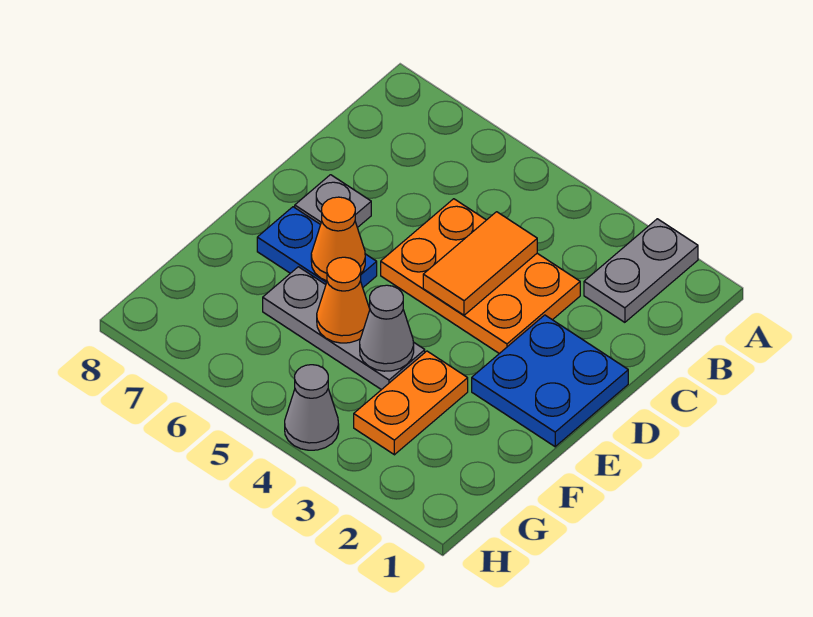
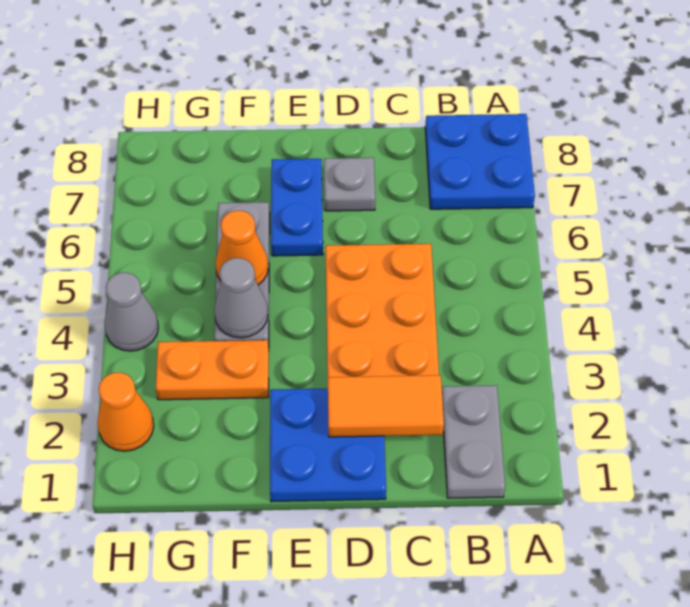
grey plate A2:B2 level 1 -> grey plate B1:B2 level 1
none -> blue plate A7:B8 level 1
orange tile C4:D4 level 2 -> orange tile C2:D2 level 2
orange cone E6 level 2 -> orange cone H2 level 1

